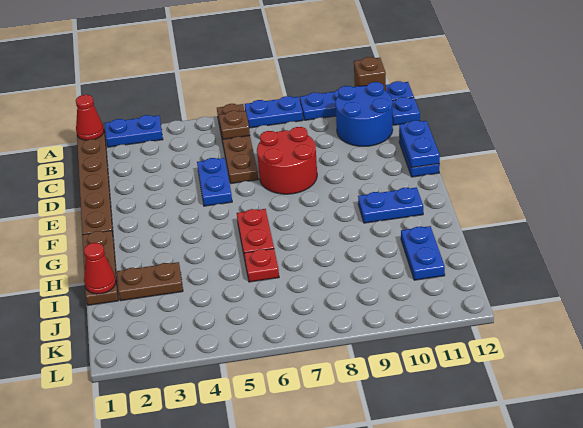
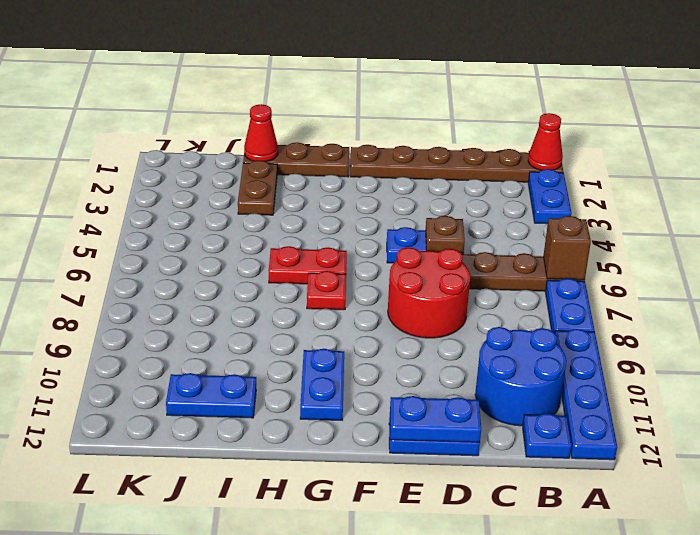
brown brick A11 level 2 -> brown brick A6 level 2
brown plate B6 level 2 -> brown plate D5 level 2
red plate I6 level 1 -> red plate G7 level 1

